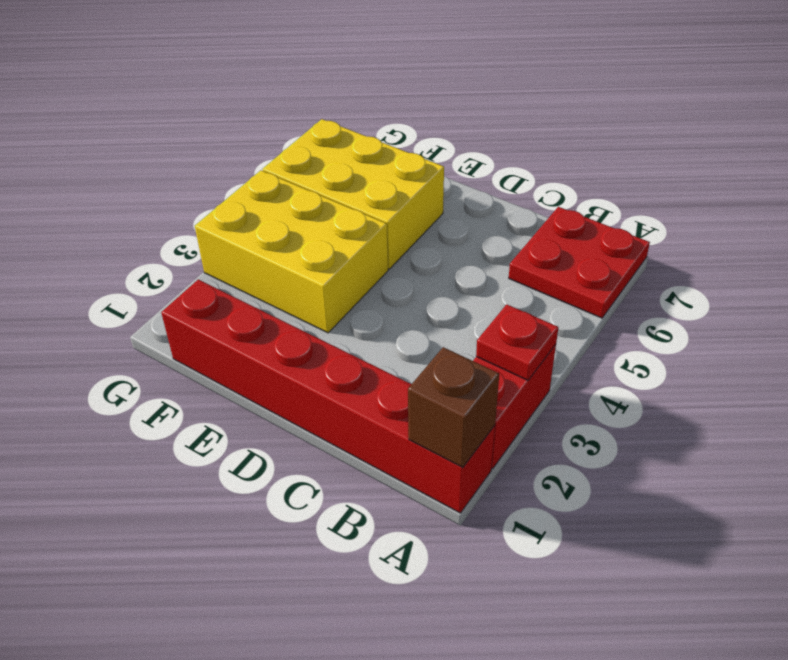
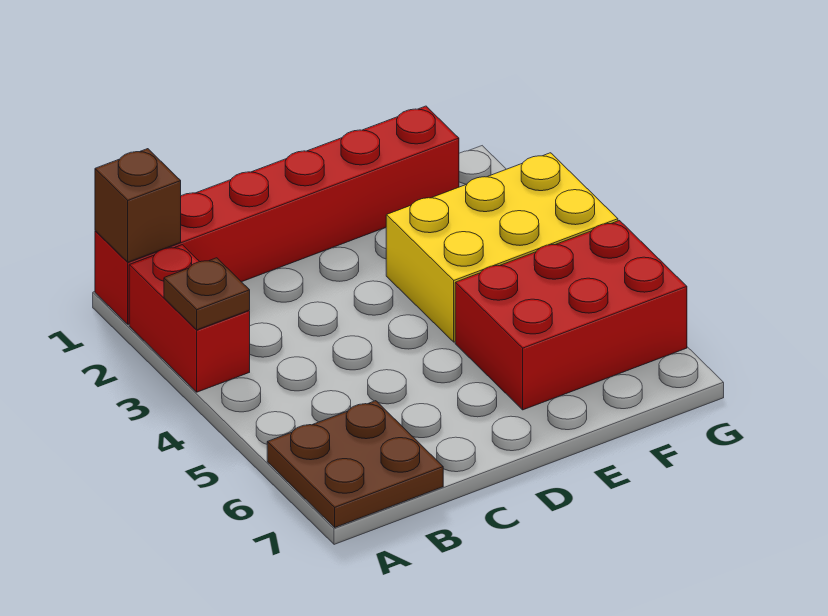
red plate A3 level 2 -> brown plate A3 level 2
red plate A6:B7 level 1 -> brown plate A6:B7 level 1
yellow brick E5:G6 level 1 -> red brick E5:G6 level 1

